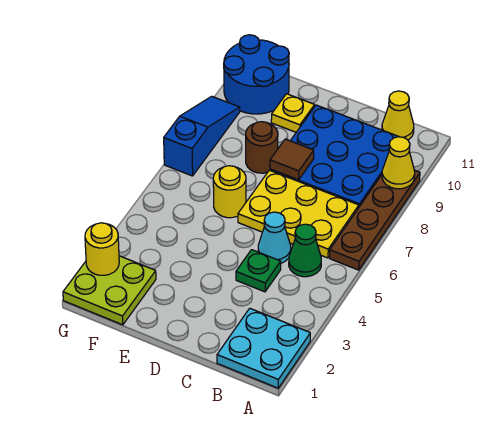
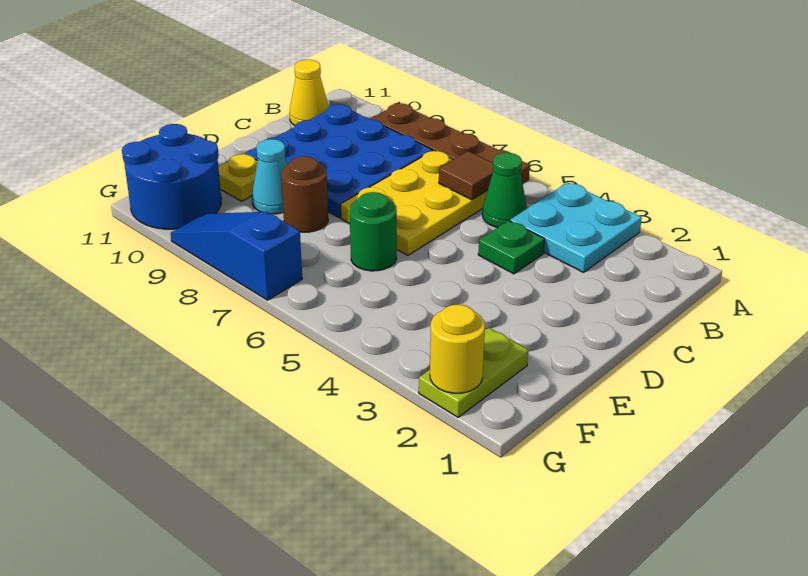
cyan plate A1:B2 level 1 -> cyan plate A3:B4 level 1
yellow cone A9 level 2 -> none
cyan cone C5 level 1 -> cyan cone E9 level 1
brown tile D8 level 2 -> brown tile B6 level 2
yellow round brick E6 level 1 -> green round brick E6 level 1
lime plate F1:G2 level 1 -> lime plate F2:G2 level 1

